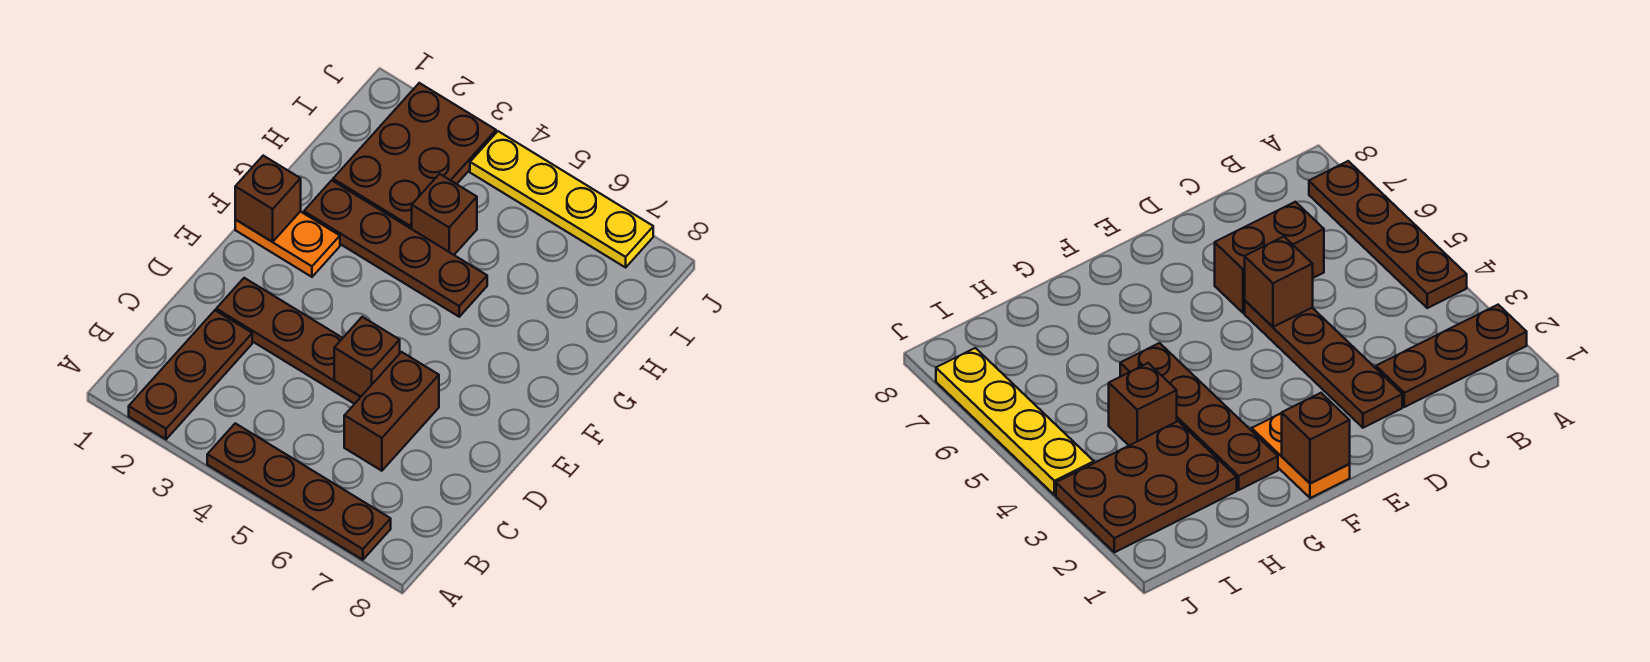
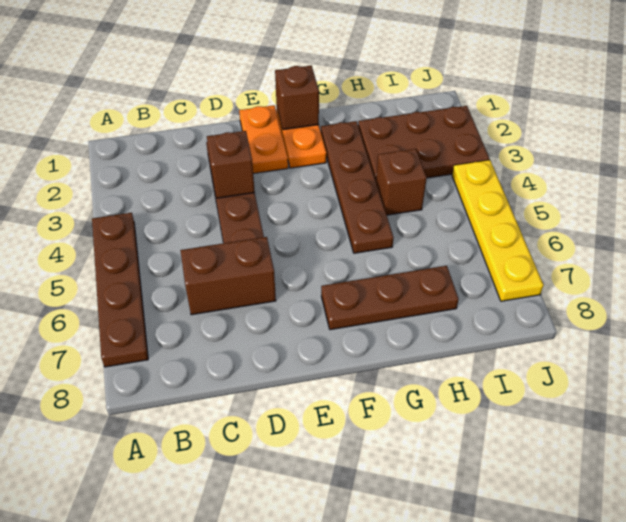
brown plate A2:C2 level 1 -> brown plate F7:H7 level 1
brown brick D5 level 2 -> brown brick D3 level 2
none -> orange plate E1:E2 level 1

